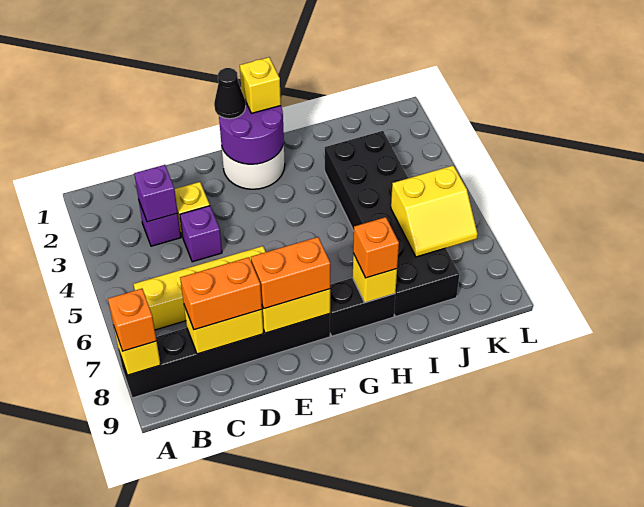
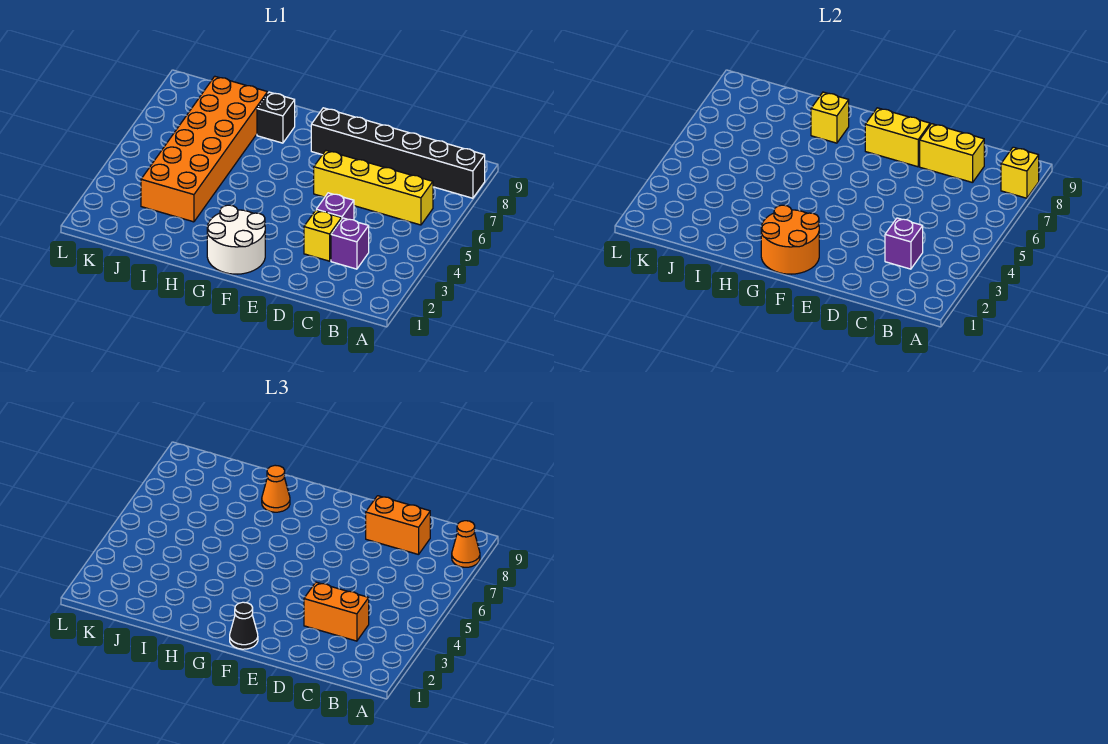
orange brick A8 level 3 -> orange cone A8 level 3
orange brick E8:F8 level 3 -> orange brick C3:D3 level 3
purple round brick F1:G2 level 2 -> orange round brick F1:G2 level 2
yellow brick G1 level 3 -> none
black brick G8:H8 level 1 -> black brick H8 level 1
orange brick H8 level 3 -> orange cone H8 level 3
black brick I3:J8 level 1 -> orange brick I3:J8 level 1
yellow slope J6:K7 level 2 top 6 -> none

